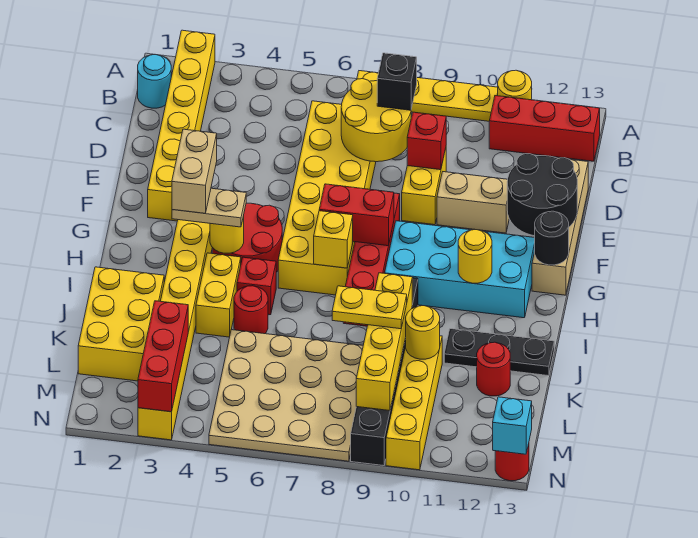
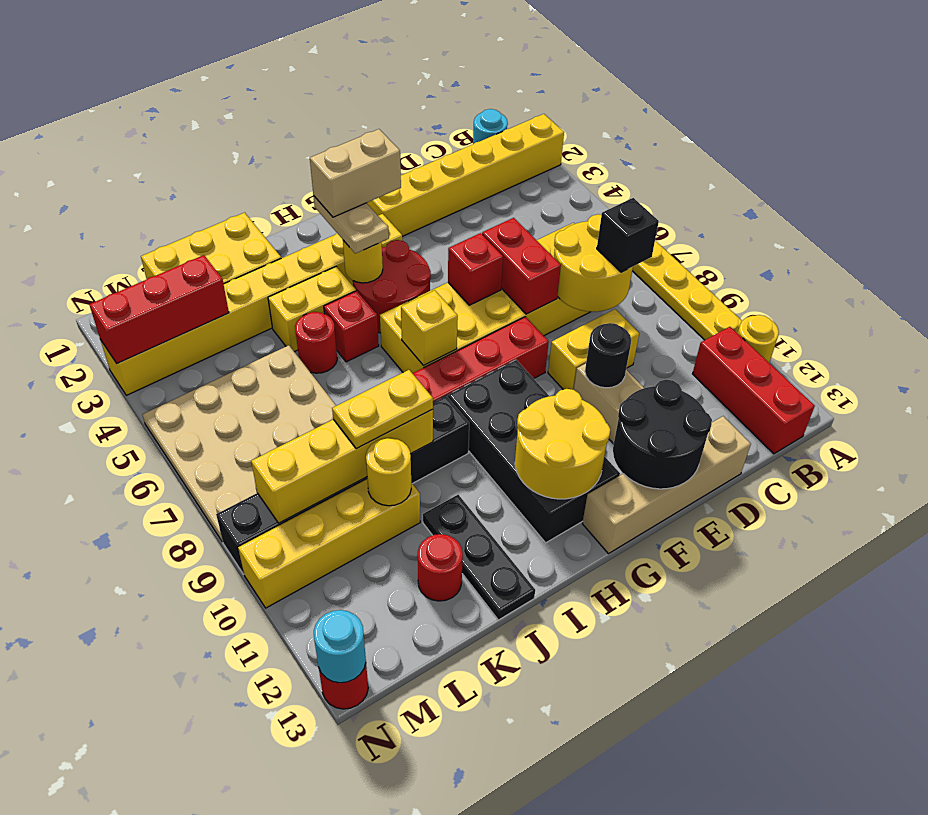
red brick D9 level 2 -> red brick F6 level 2
red brick G7:G8 level 2 -> red brick E6:E7 level 2
cyan brick G9:H12 level 1 -> black brick G9:H12 level 1
black round brick G13 level 2 -> black round brick E10 level 2
yellow round brick H11 level 2 -> yellow round brick G11:H12 level 2
yellow plate K8:K9 level 3 -> yellow plate J9:K9 level 3
cyan brick N13 level 2 -> cyan round brick N13 level 2

